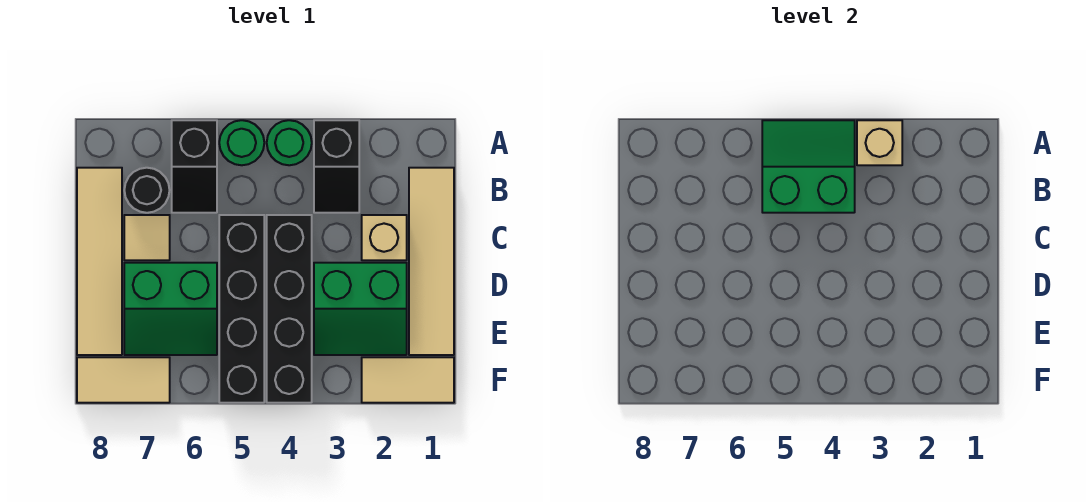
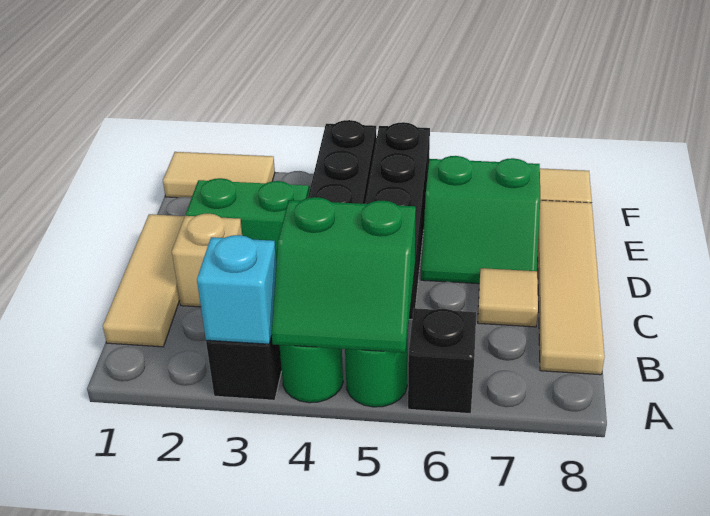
tan brick A3 level 2 -> cyan brick A3 level 2
tan tile B1:E1 level 1 -> tan tile B1:D1 level 1
black round brick B7 level 1 -> none
green slope D6:E7 level 1 top D -> green slope D6:E7 level 1 top E

